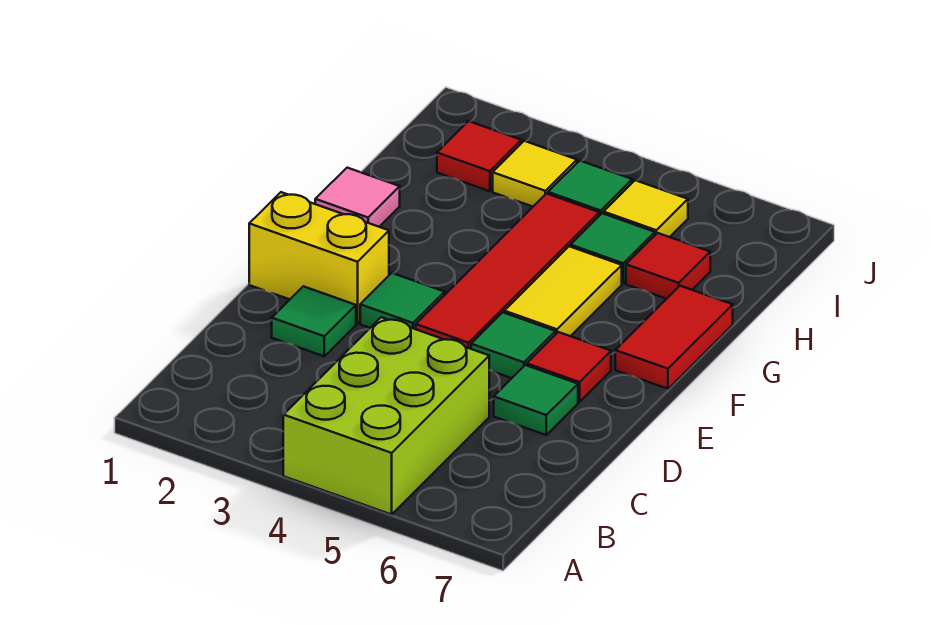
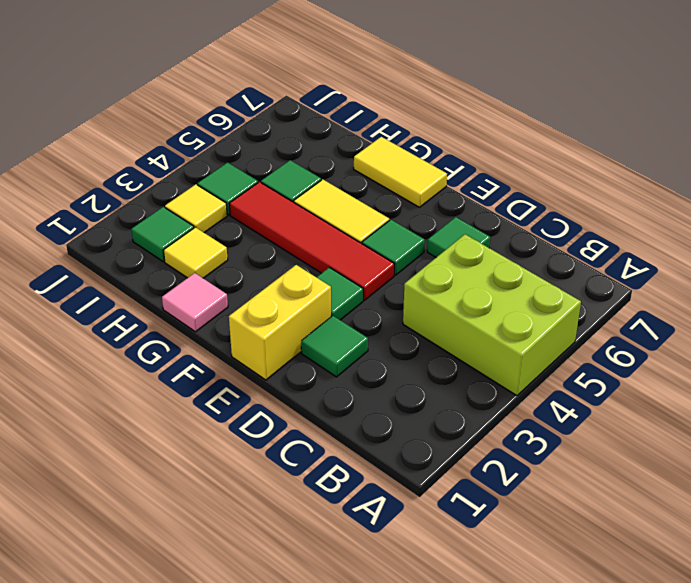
red tile E6 level 1 -> none
red tile F7:G7 level 1 -> yellow tile F7:G7 level 1
red tile H6 level 1 -> none
red tile I2 level 1 -> green tile I2 level 1
yellow tile I5 level 1 -> yellow tile H2 level 1

